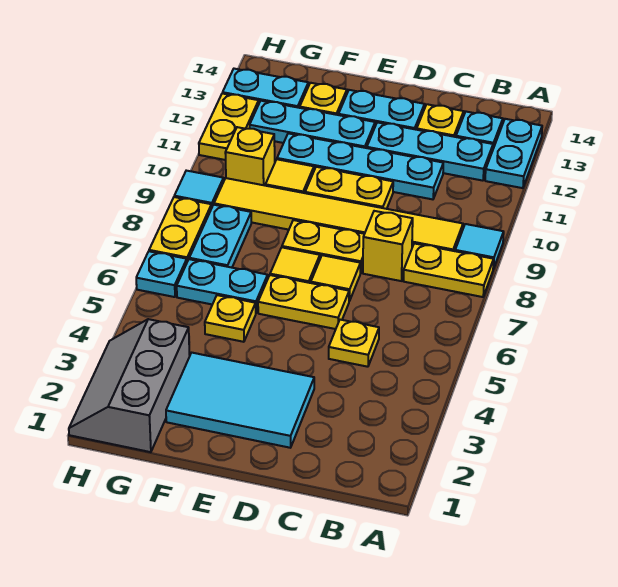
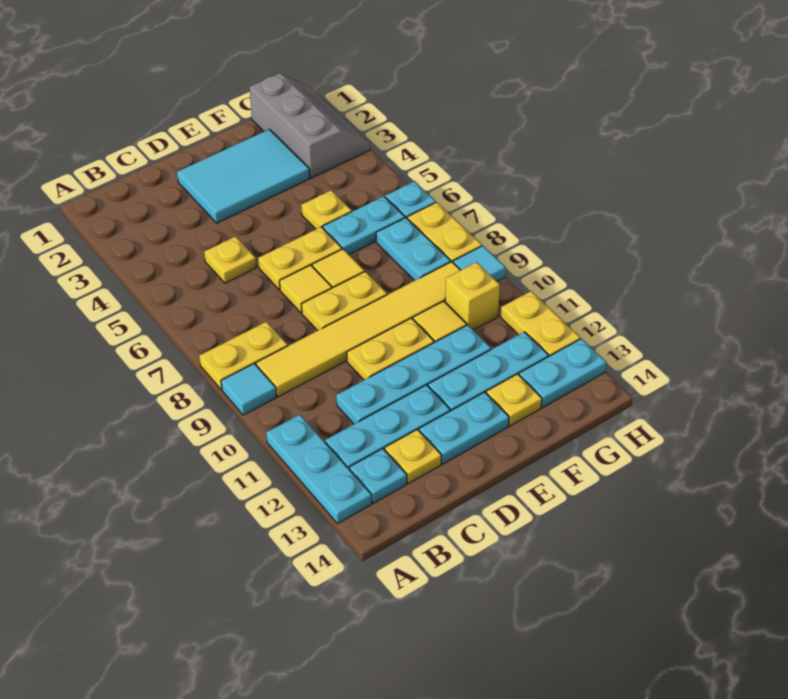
cyan plate A12:A13 level 1 -> cyan plate A11:A13 level 1
yellow brick C8 level 1 -> none

